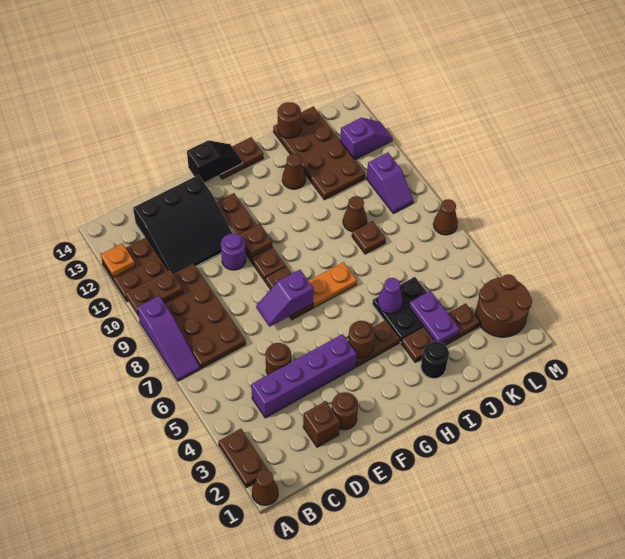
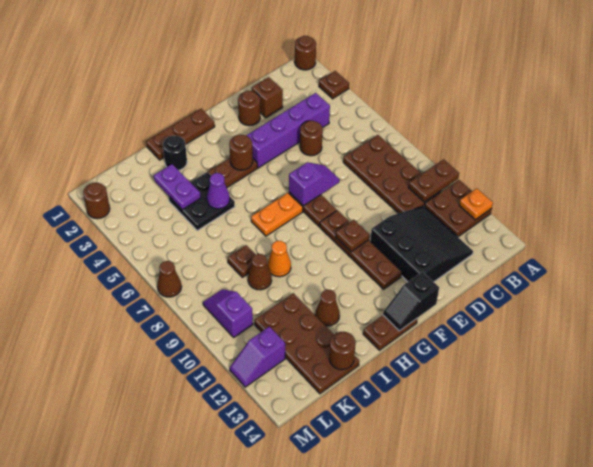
brown cone A1 level 1 -> brown round brick A1 level 1
brown plate A2:A3 level 1 -> brown plate A3 level 1
purple slope A7:A9 level 1 top 9 -> none
black slope C11:E13 level 1 top 13 -> black slope C11:E13 level 1 top E
purple round brick E10 level 1 -> none
brown plate I3:K3 level 1 -> brown plate G1:I1 level 1
none -> orange cone I9 level 1
brown round brick L2:M3 level 1 -> brown round brick M2 level 1

